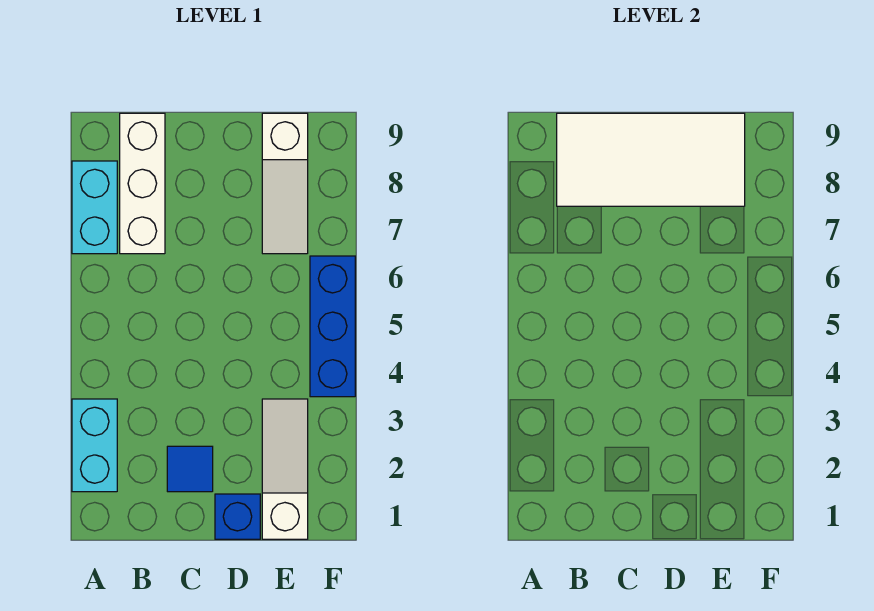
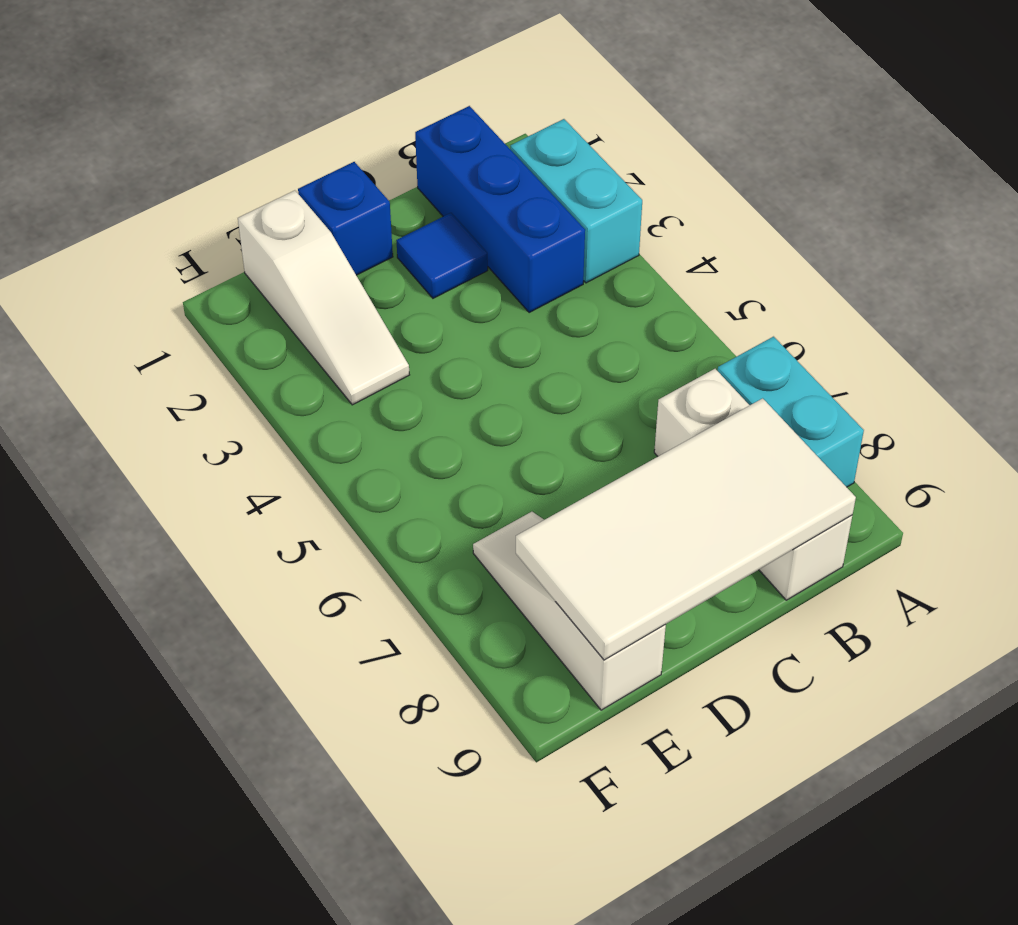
blue brick F4:F6 level 1 -> blue brick B1:B3 level 1

